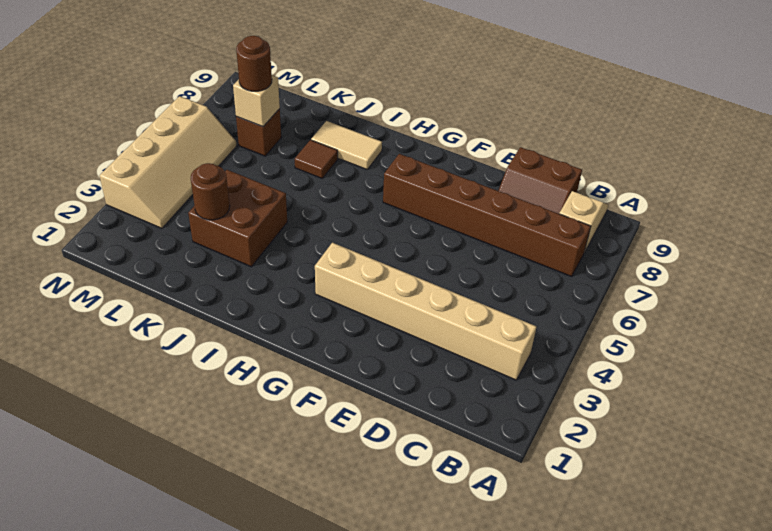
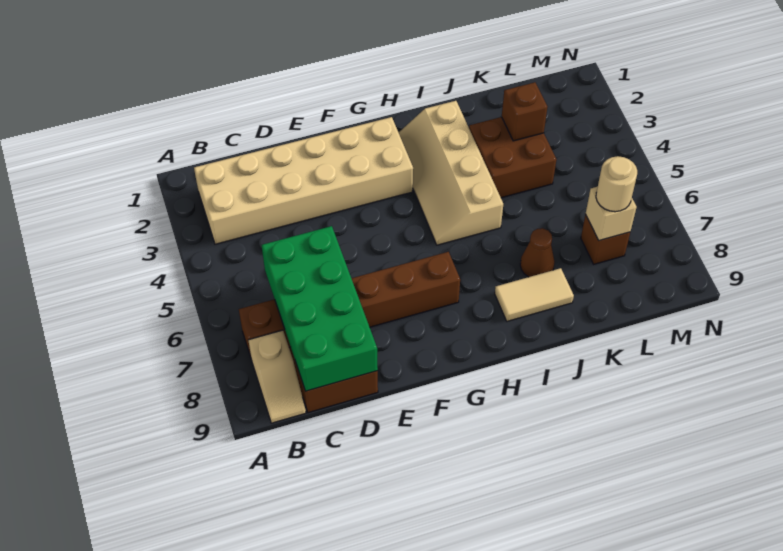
tan brick B3:G3 level 1 -> tan brick B2:G3 level 1
none -> green brick C6:D9 level 2
brown tile J7 level 1 -> brown cone J7 level 1
brown round brick K3 level 2 -> brown brick K3 level 2
brown round brick L7 level 3 -> tan round brick L7 level 3
tan slope M3:N6 level 1 top N -> tan slope H2:I5 level 1 top I

